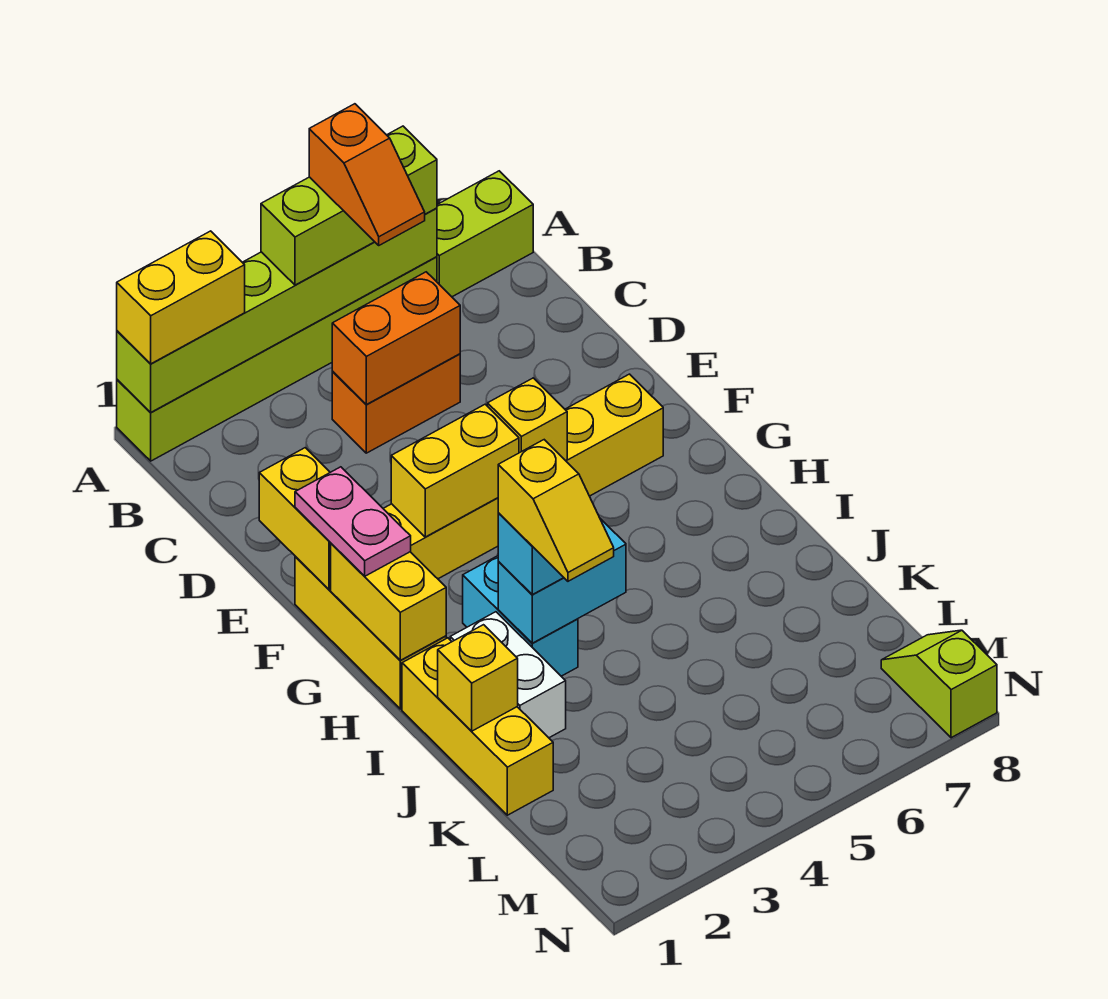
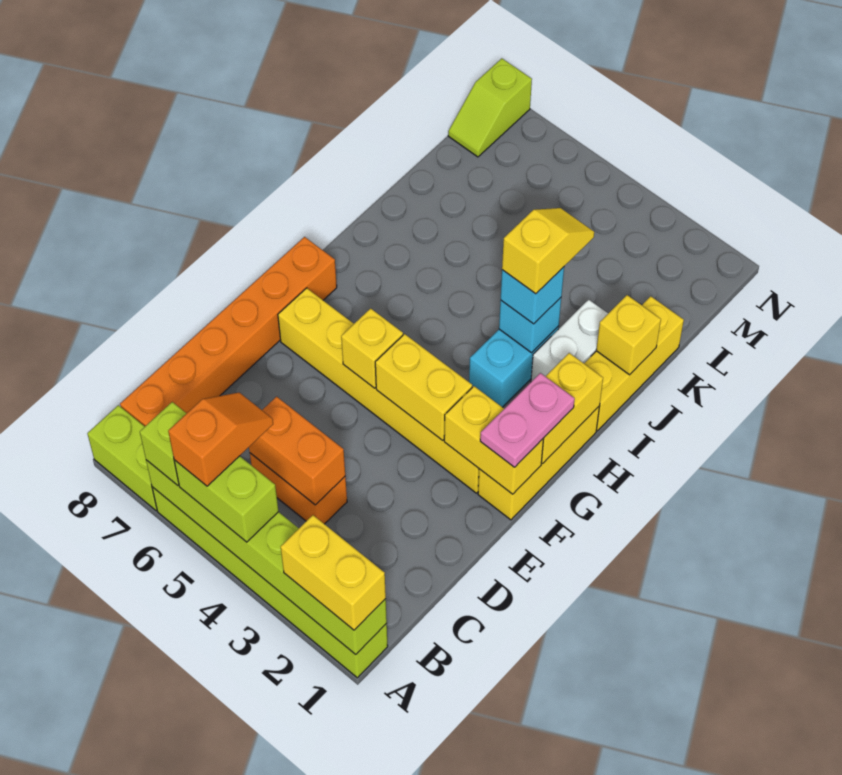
none -> orange brick B8:G8 level 1
yellow brick E1:F1 level 2 -> yellow brick F1:F2 level 2
cyan brick I3:I4 level 2 -> cyan brick I3 level 2

